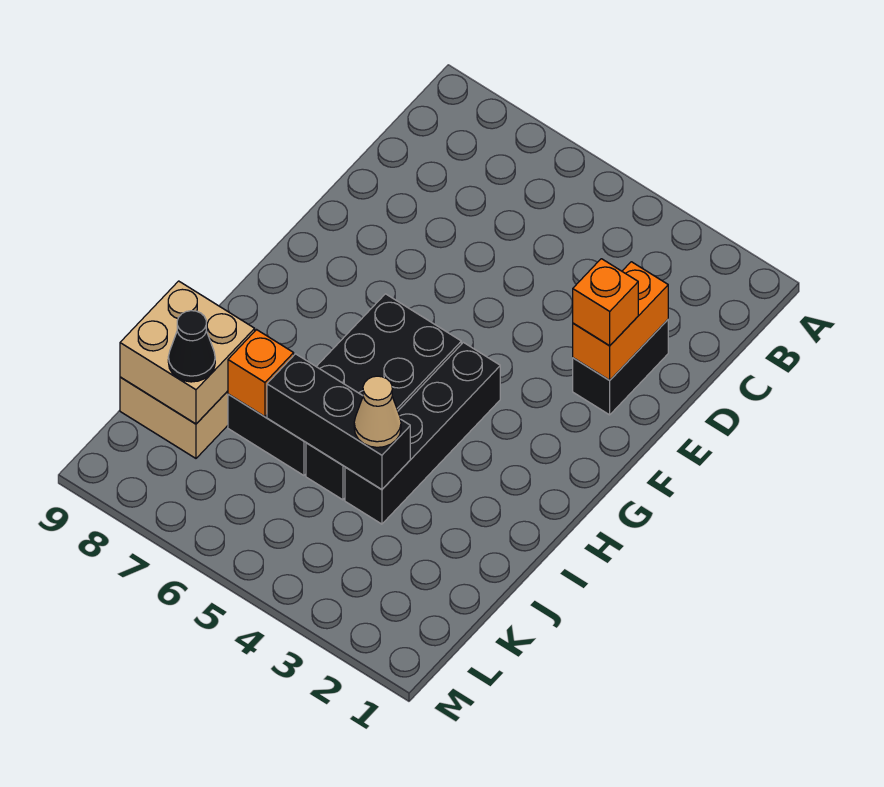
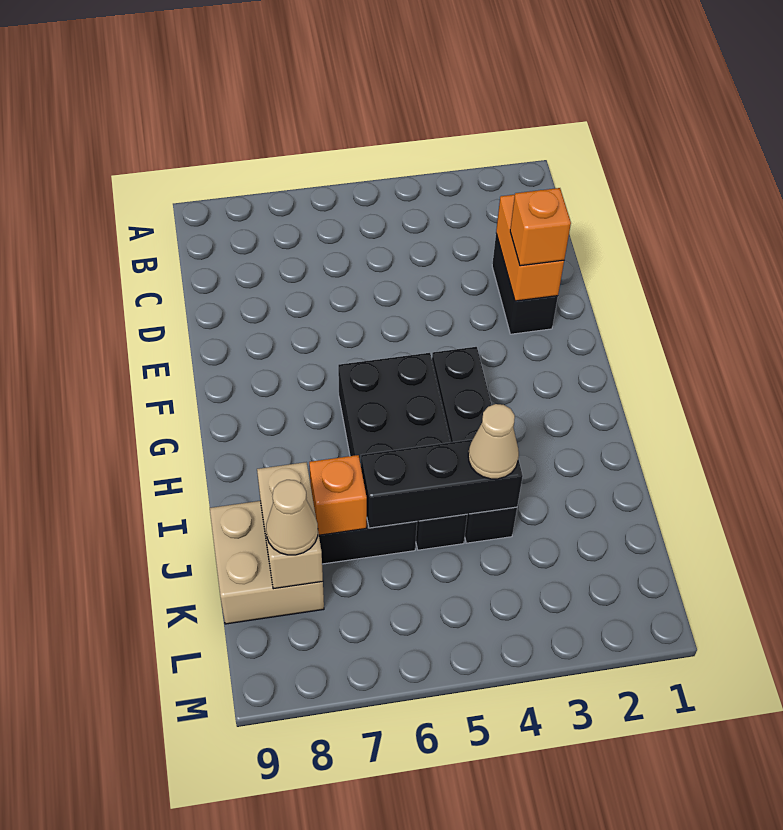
tan brick J8:K9 level 2 -> tan brick J8:K8 level 2
black cone K8 level 3 -> tan cone K8 level 3

